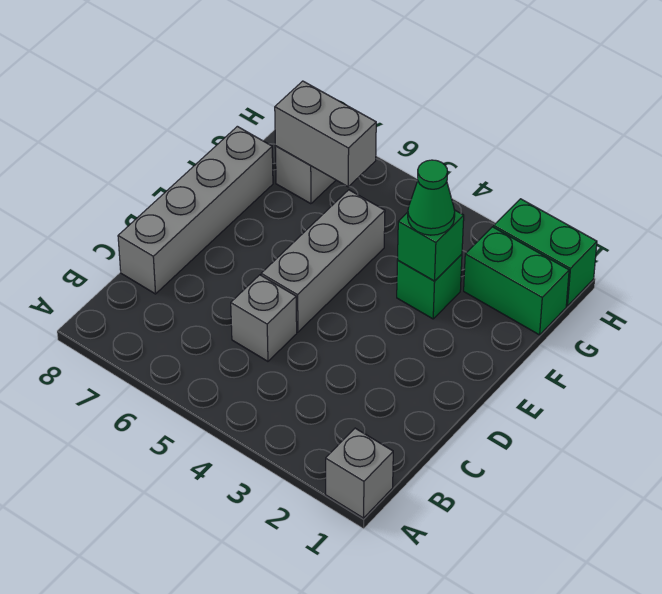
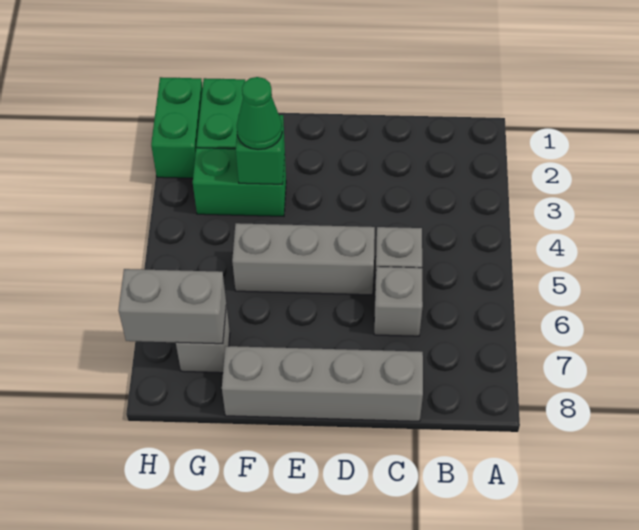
grey brick A1 level 1 -> grey brick C6 level 1
green brick F3 level 1 -> green brick F3:G3 level 1
grey brick G6:G7 level 2 -> grey brick G7:H7 level 2

